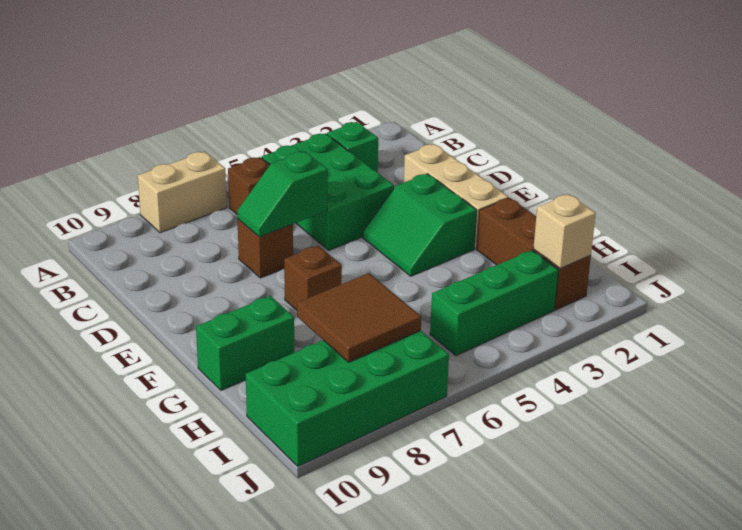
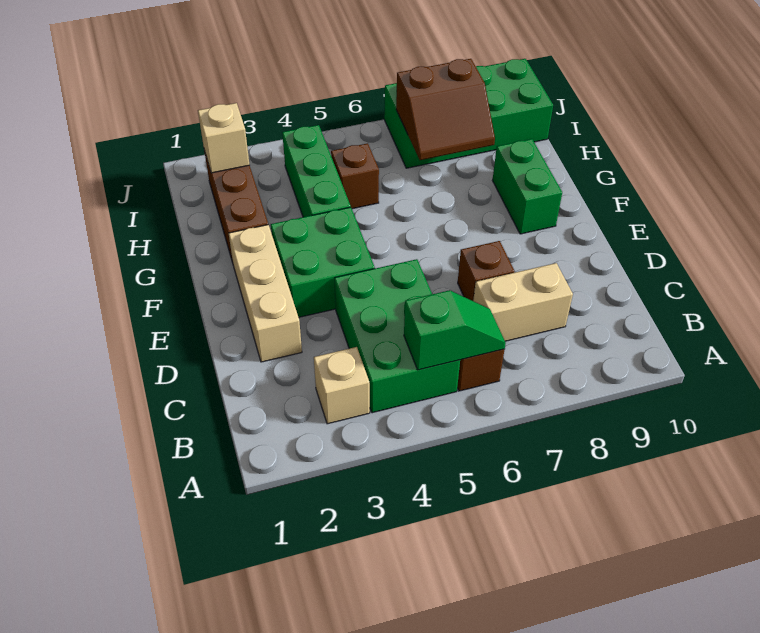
tan brick A7:A8 level 1 -> tan brick C7:C8 level 1
green brick B3 level 1 -> tan brick B3 level 1
green slope D6:D7 level 2 top 6 -> green slope B5:B6 level 2 top 5
green slope E3:F4 level 1 top 3 -> green brick E3:F4 level 1
brown brick F7 level 1 -> brown brick H5 level 1
green brick G9:G10 level 1 -> green brick F9:G9 level 1
brown tile H7:I8 level 2 -> brown slope H7:I8 level 2 top I
green brick I3:I5 level 1 -> green brick G4:I4 level 1

